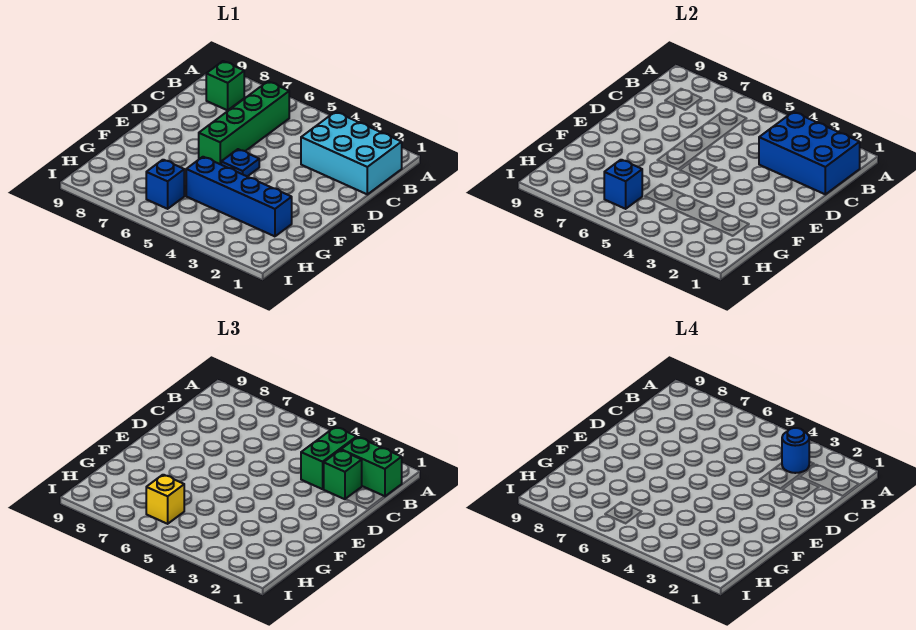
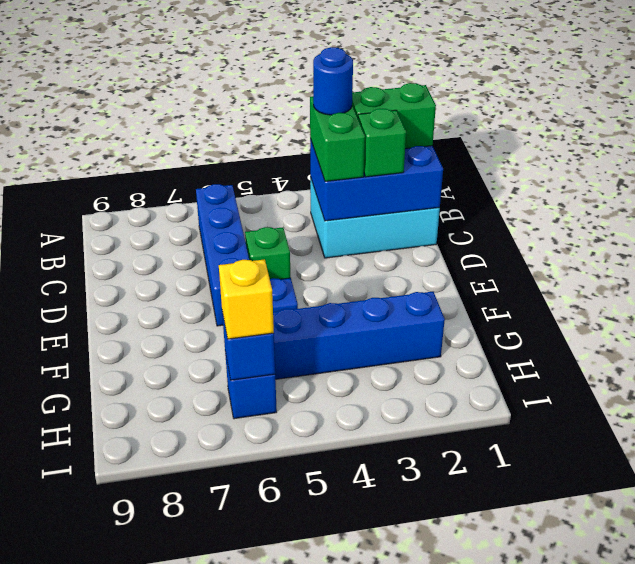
green brick B6:E6 level 1 -> blue brick B6:E6 level 1
green brick B8 level 1 -> green brick D5 level 1

